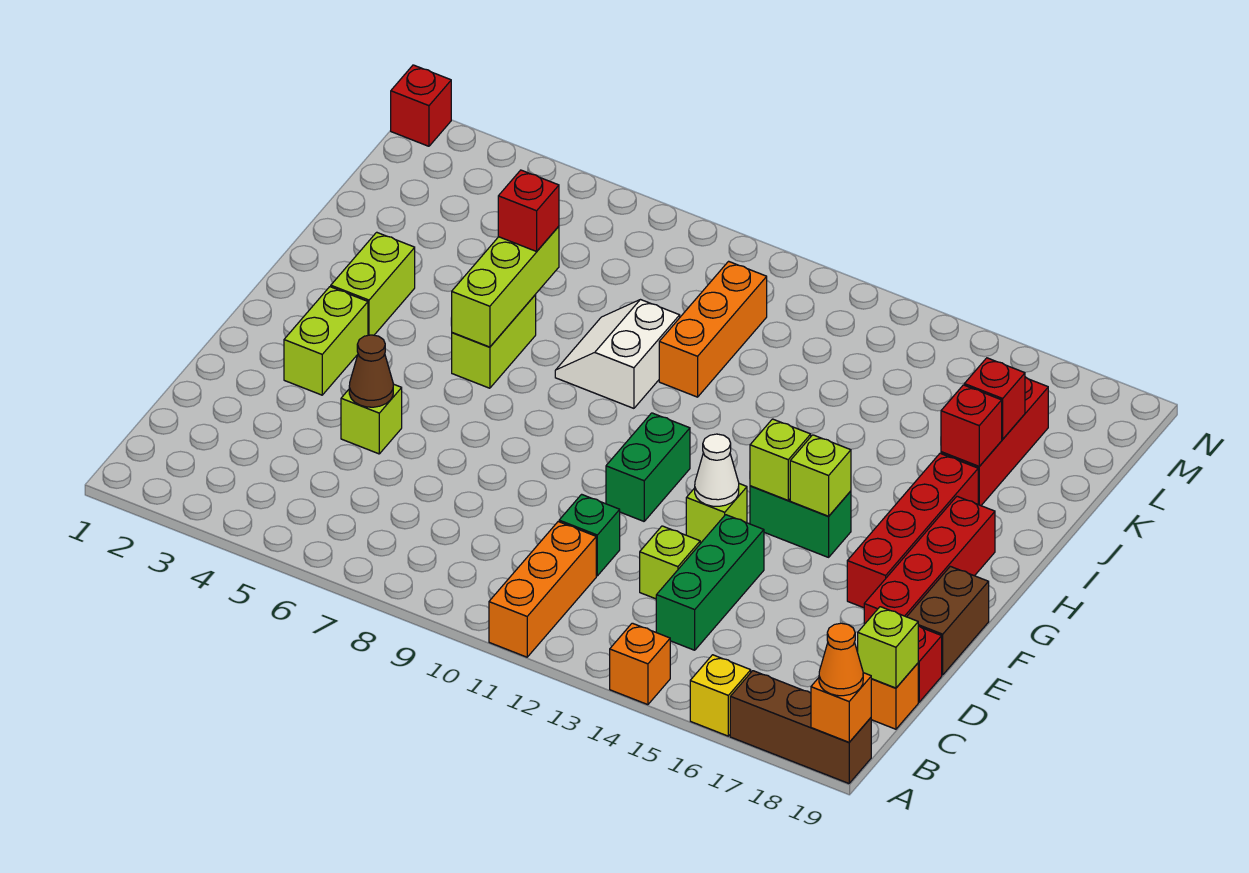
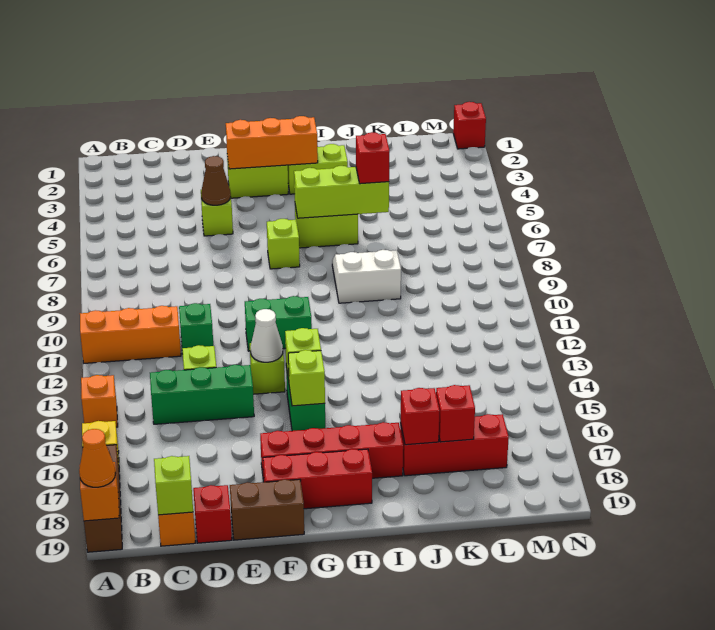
red brick E18:H18 level 1 -> red brick F18:H18 level 1
none -> lime brick G7 level 1
orange brick J10:L10 level 1 -> orange brick F3:H3 level 2

